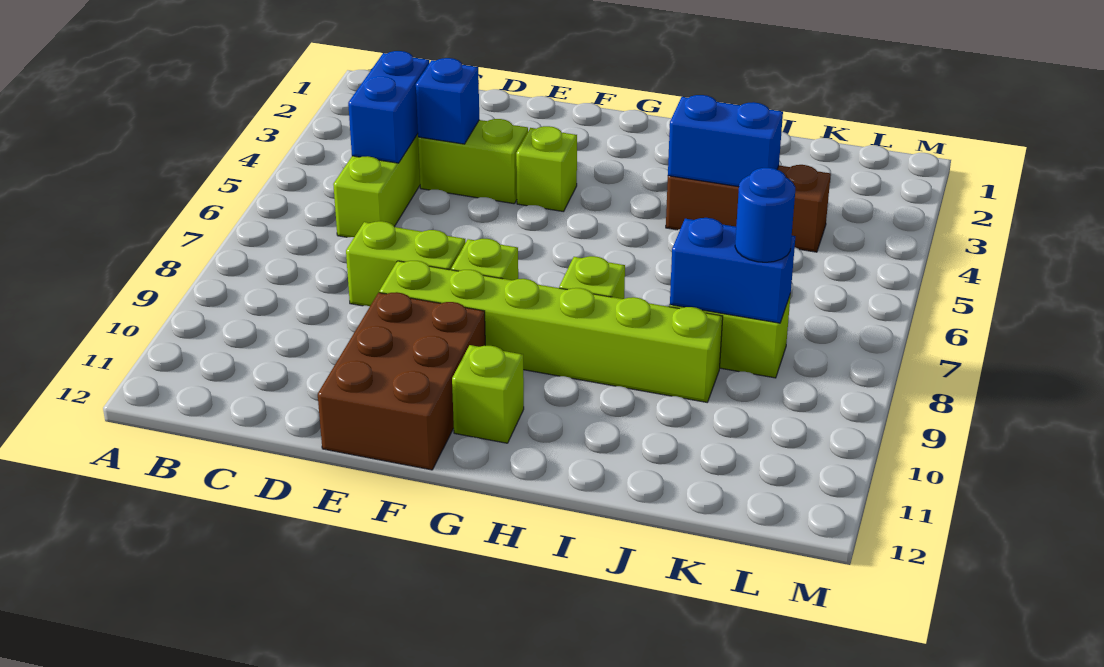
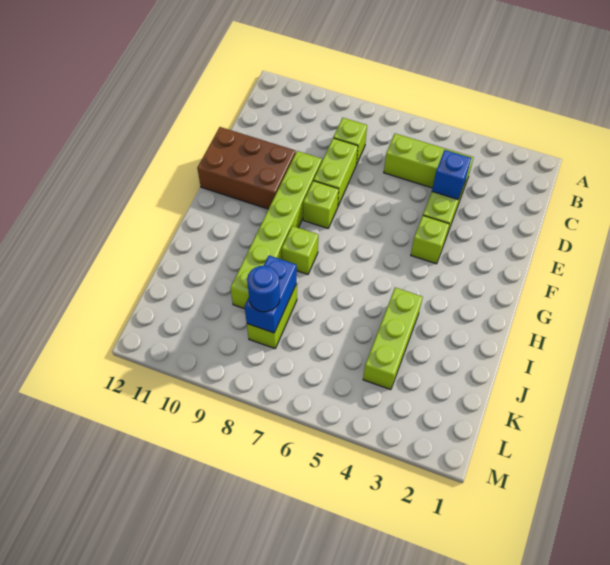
blue brick C4:C5 level 2 -> none
lime brick G11 level 1 -> lime brick C8 level 1
brown brick I4:K4 level 1 -> lime brick I4:K4 level 1
blue brick I4:J4 level 2 -> none

